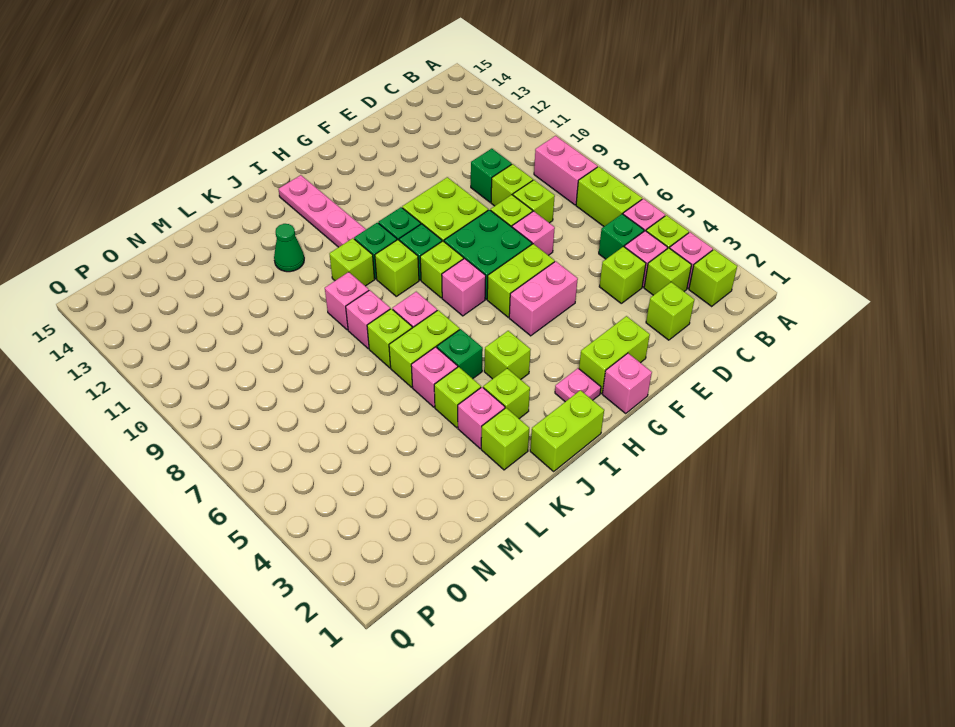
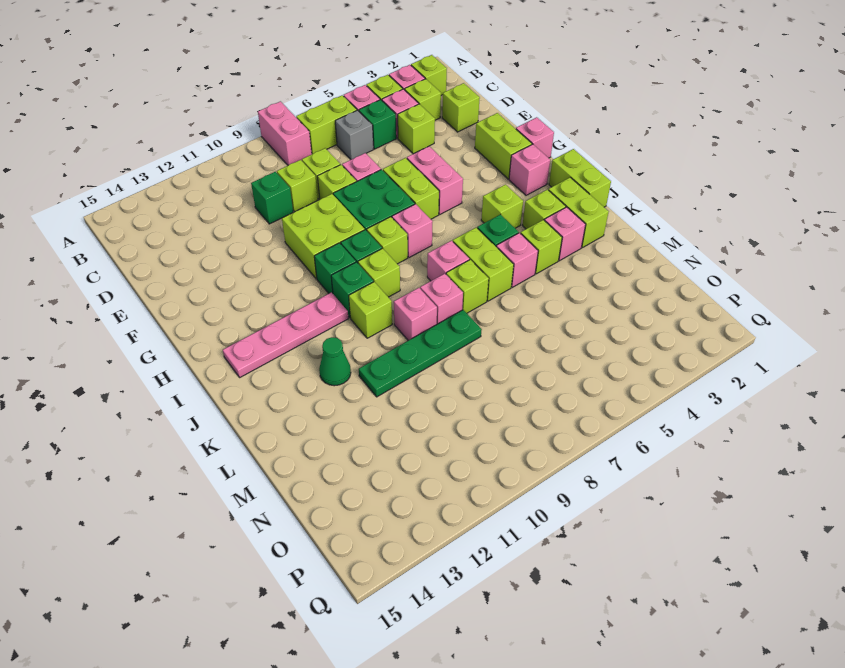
pink brick B8:B9 level 1 -> pink brick A8:B8 level 1
none -> grey brick C6 level 1
pink plate H2 level 1 -> pink brick H2 level 1
lime brick K2 level 1 -> lime brick J2:K2 level 1
none -> green plate L8:L11 level 1

